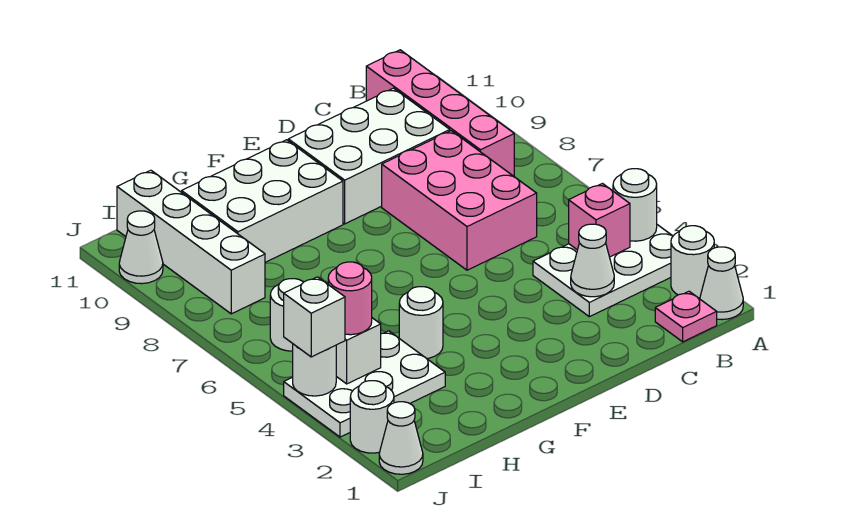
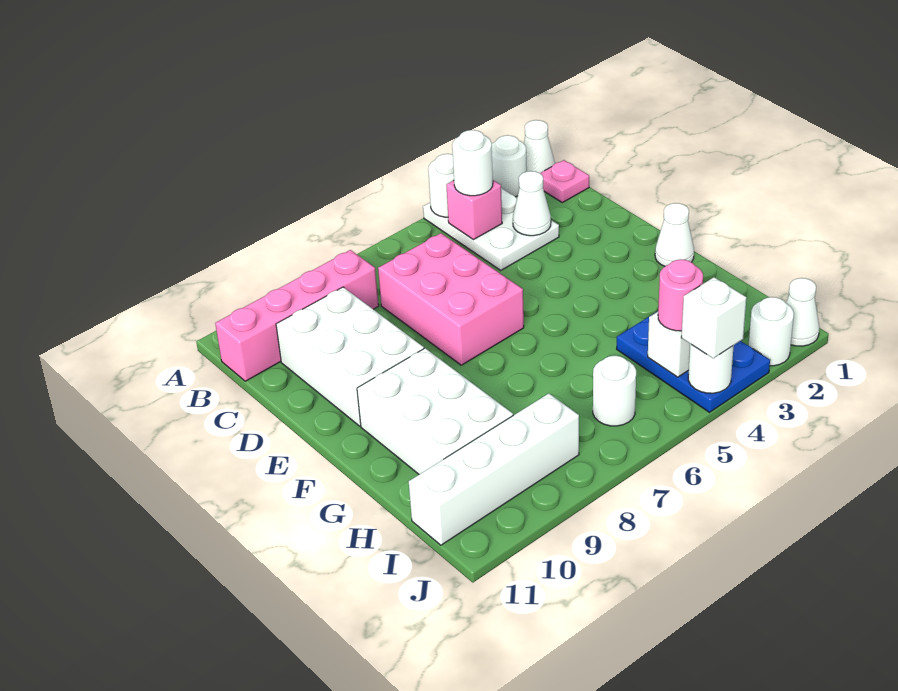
pink brick C6:D8 level 1 -> pink brick C6:E7 level 1
white round brick G4 level 1 -> white round brick B4 level 3
white plate H3:J4 level 1 -> blue plate H3:J4 level 1
white cone J10 level 1 -> white cone F1 level 1

